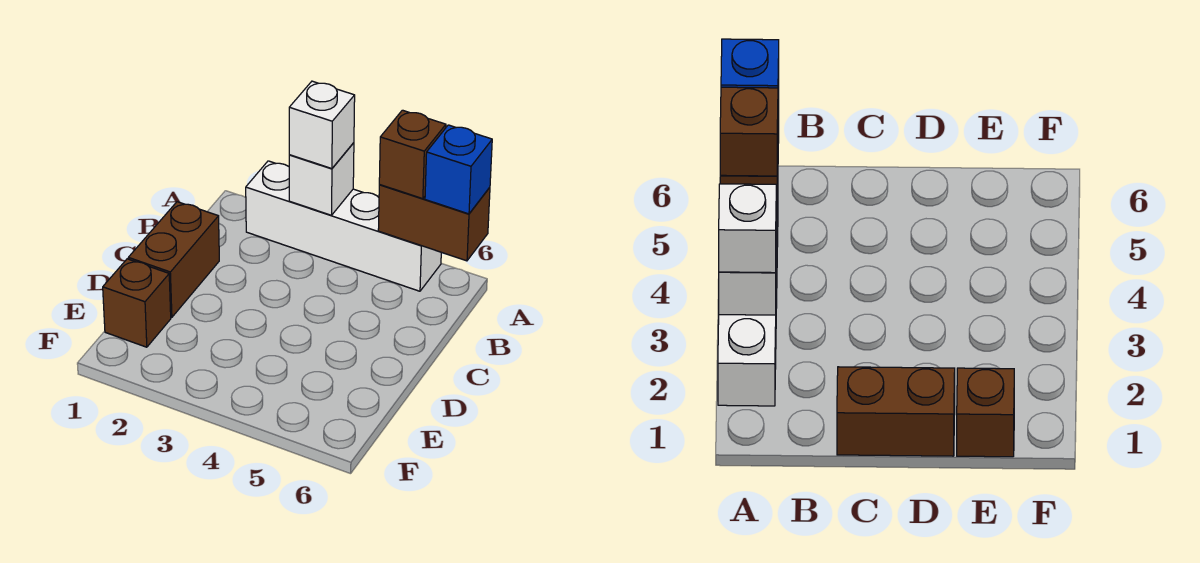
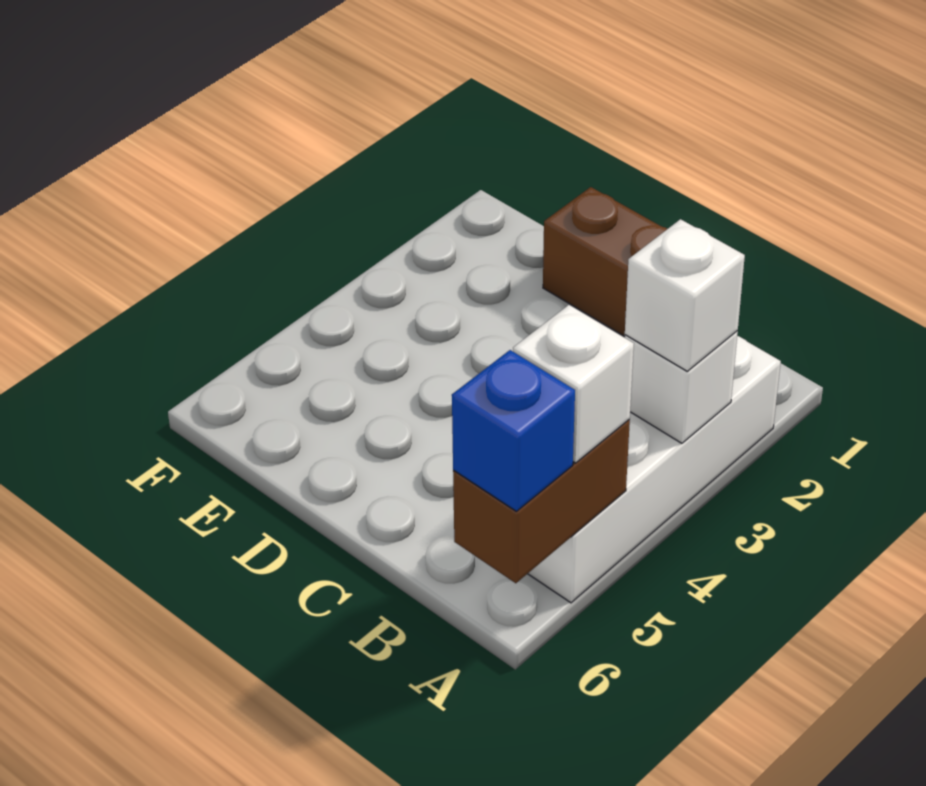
brown brick A5 level 3 -> white brick A5 level 3
brown brick E1 level 1 -> none

